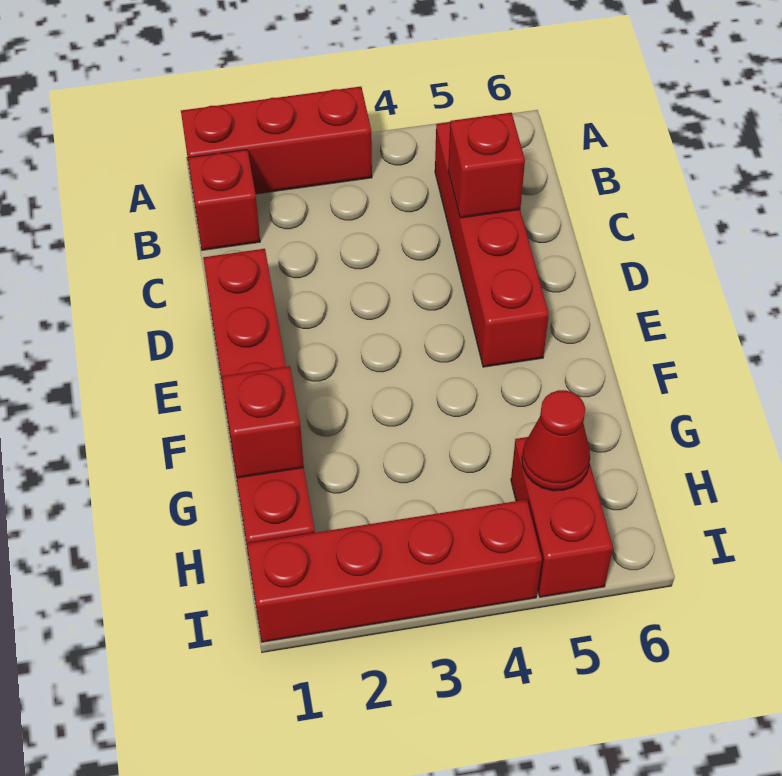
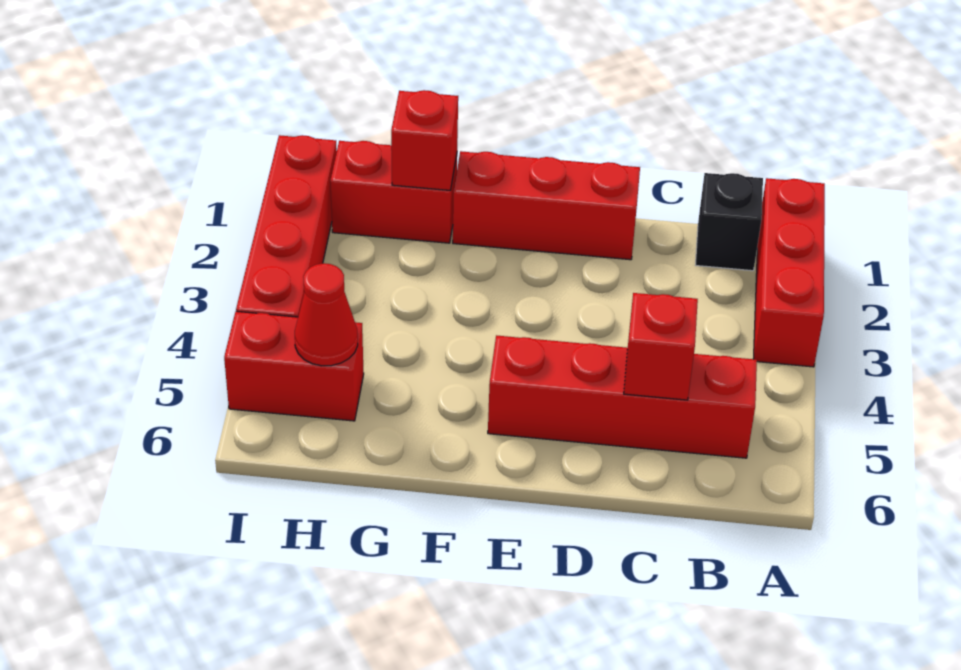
red brick B1 level 1 -> black brick B1 level 1

